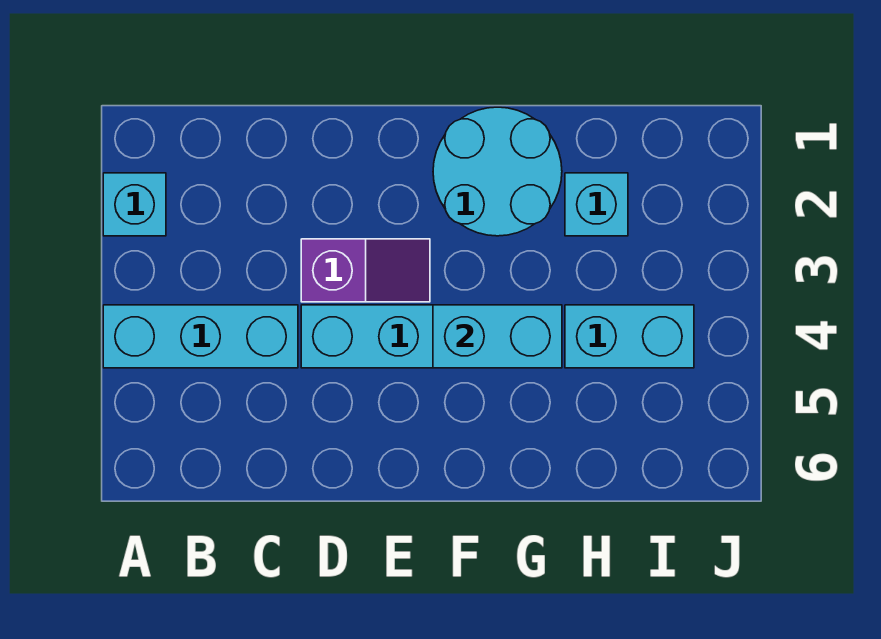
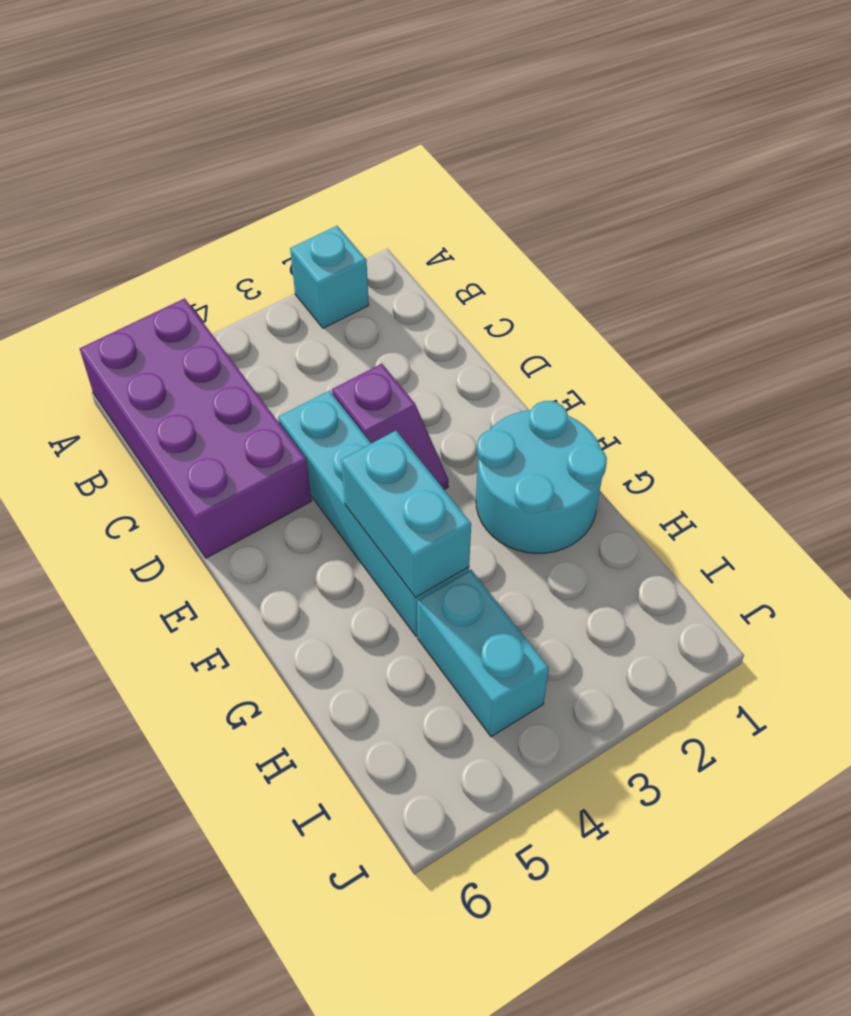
cyan brick A4:C4 level 1 -> none
none -> purple brick A5:D6 level 1
cyan brick H2 level 1 -> none

